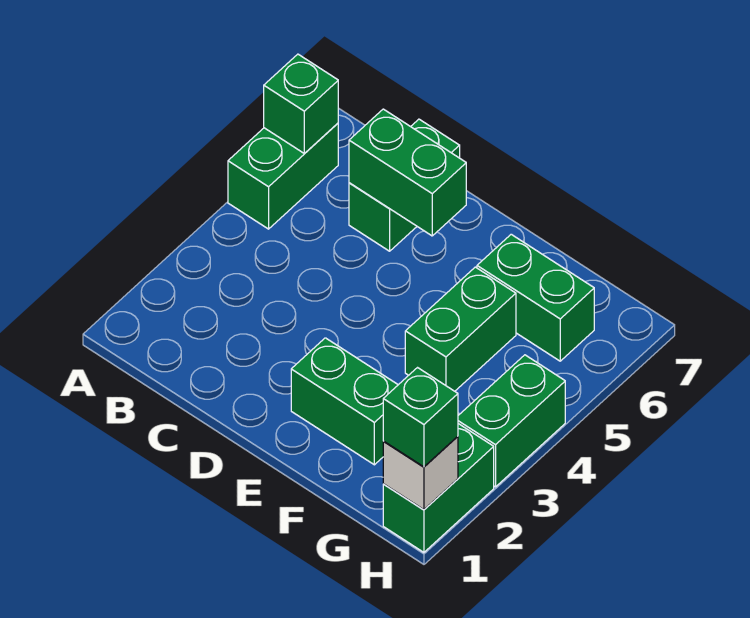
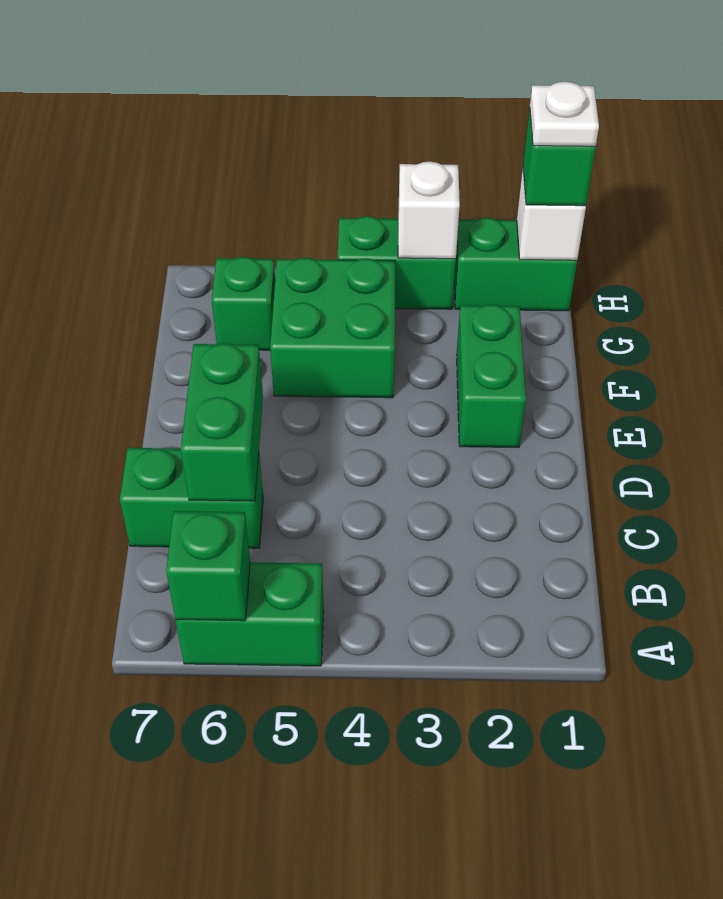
green brick F4:F5 level 1 -> green brick F4:G5 level 1
green brick F6:G6 level 1 -> green brick G6 level 1
none -> white plate H1 level 4
none -> white brick H3 level 2

